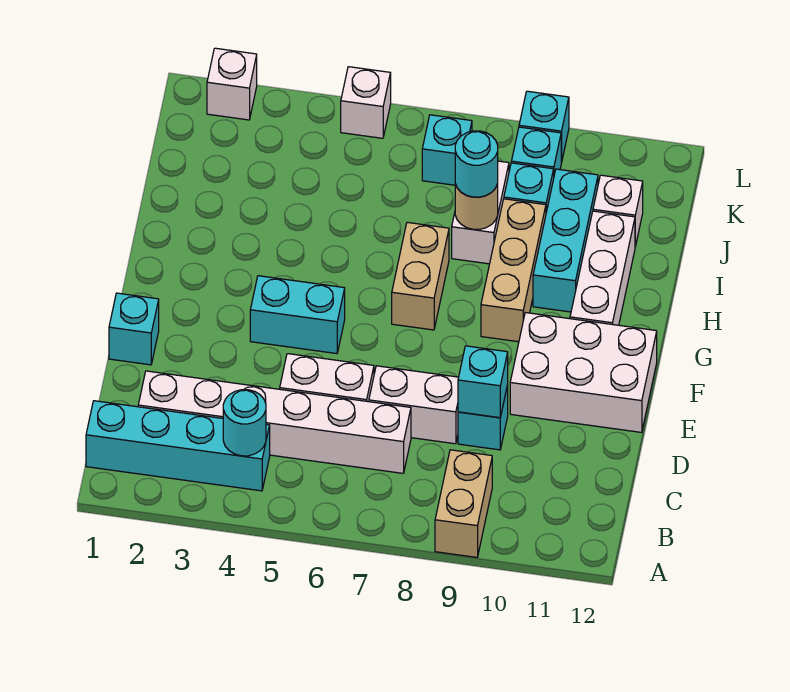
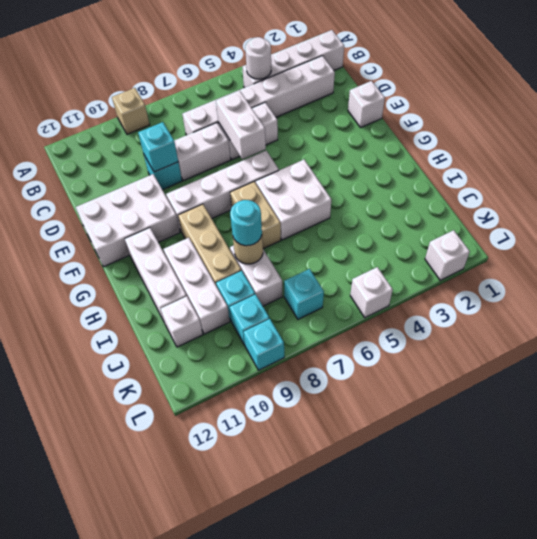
tan brick A9:B9 level 1 -> tan brick A9 level 1
cyan brick B1:B4 level 1 -> white brick B1:B4 level 1
cyan round brick B4 level 2 -> white round brick B4 level 2
none -> white brick D6:E6 level 2
cyan brick E1 level 1 -> white brick E1 level 1
cyan brick F4:F5 level 1 -> none
none -> white brick F6:F9 level 1
none -> white brick G5:H6 level 1
cyan brick H10:J10 level 1 -> white brick H10:J10 level 1

